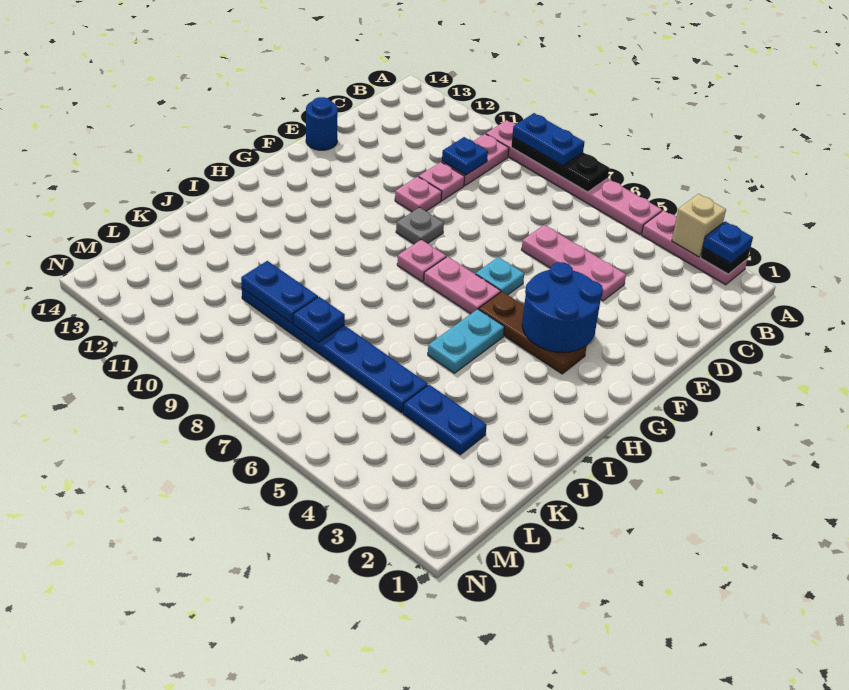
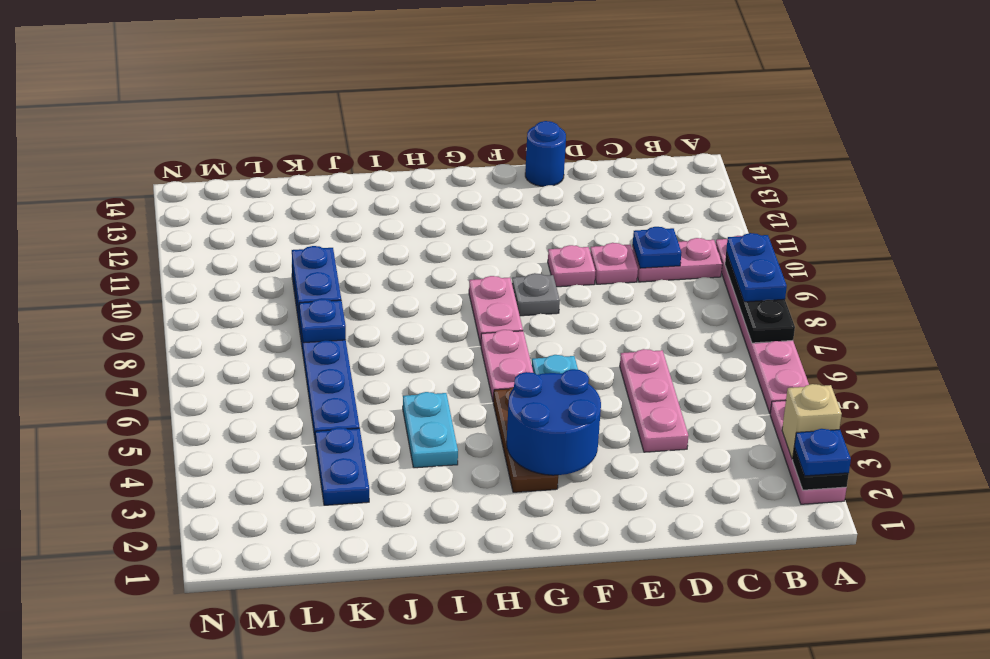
pink plate G8 level 1 -> pink plate G8:G9 level 1
cyan plate H5:I5 level 1 -> cyan plate I4:I5 level 1

